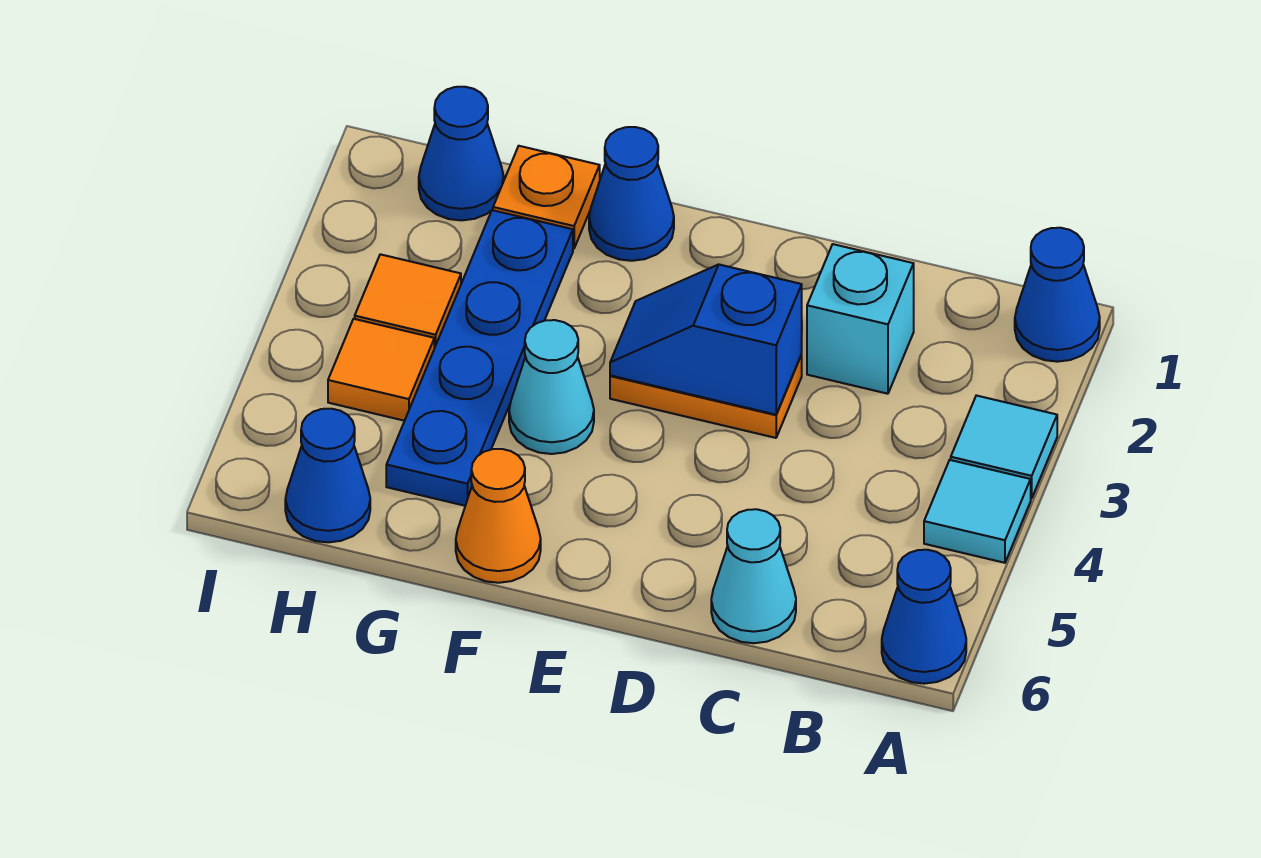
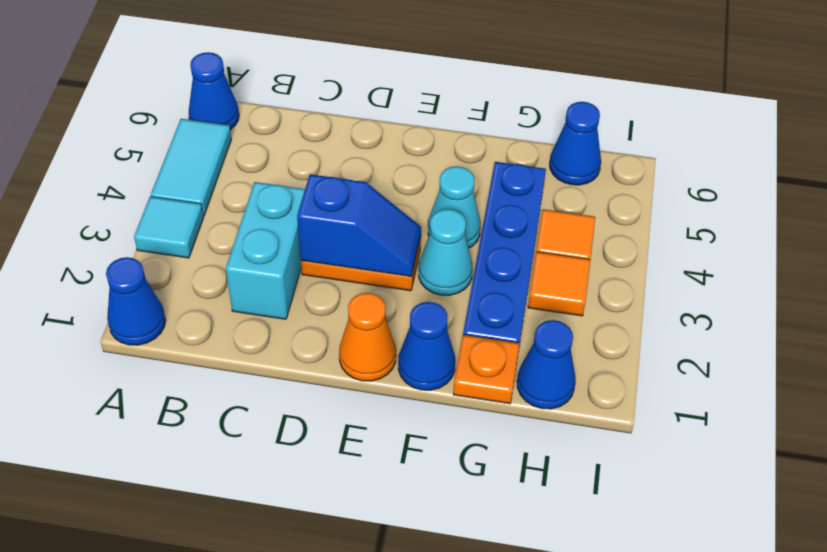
cyan tile A4 level 1 -> cyan tile A4:A5 level 1
cyan brick C2 level 1 -> cyan brick C2:C3 level 1
cyan cone C6 level 1 -> cyan cone F3 level 1
orange cone F6 level 1 -> orange cone E1 level 1

